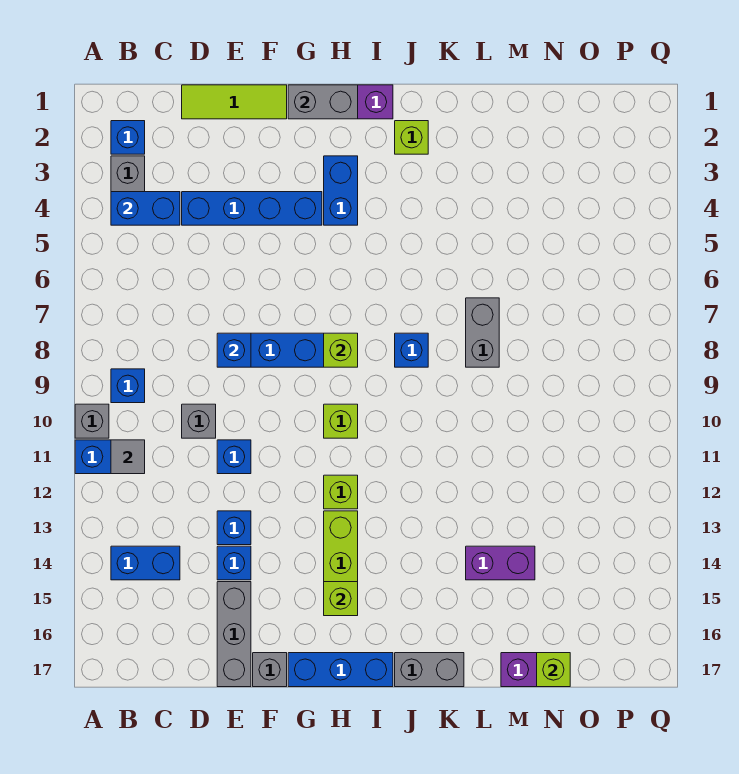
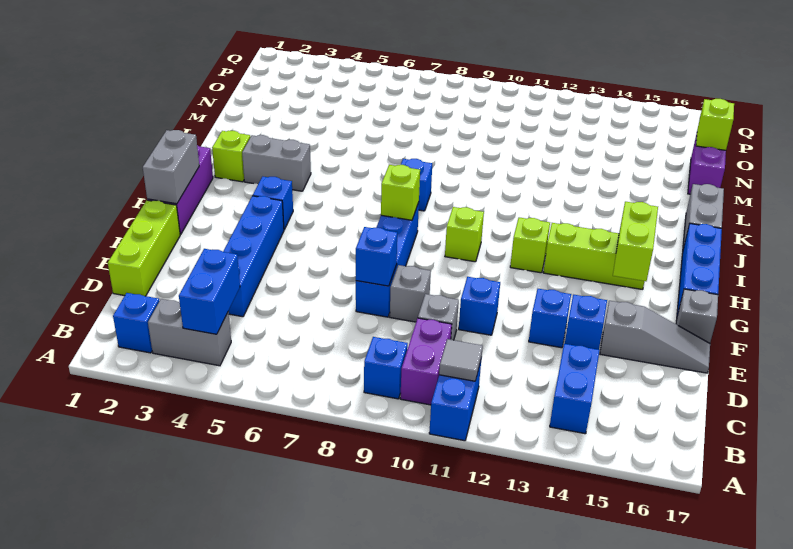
grey brick A10 level 1 -> grey brick E9 level 1
lime tile D1:F1 level 1 -> lime brick D1:F1 level 1
grey brick E15:E17 level 1 -> grey slope E15:E17 level 1 top 15
blue brick H3:H4 level 1 -> blue brick H4 level 1
lime brick H15 level 2 -> lime brick G15:H15 level 2
grey brick L7:L8 level 1 -> grey brick J3:J4 level 1
purple brick L14:M14 level 1 -> purple brick B10:C10 level 1

